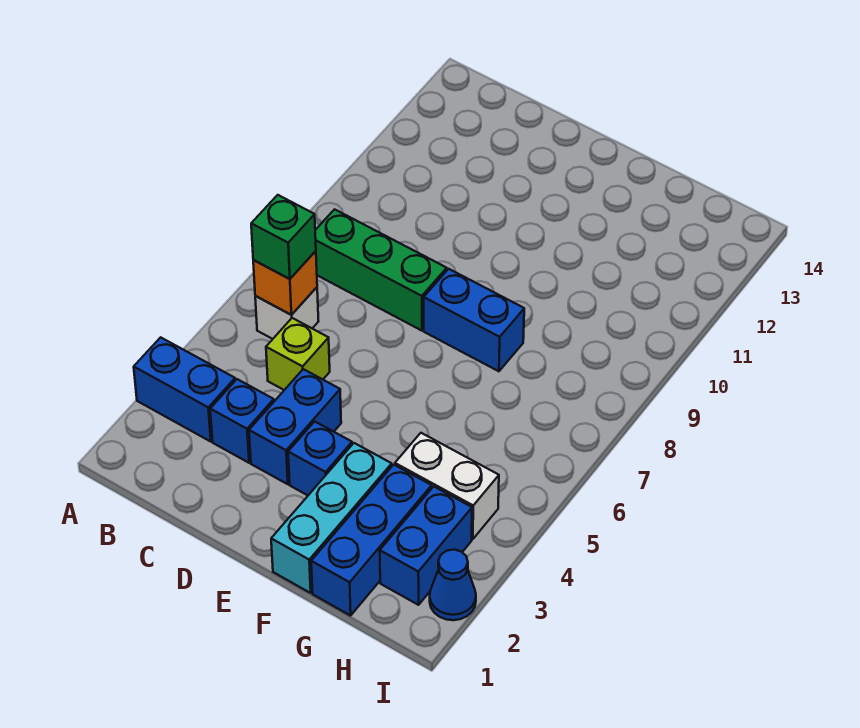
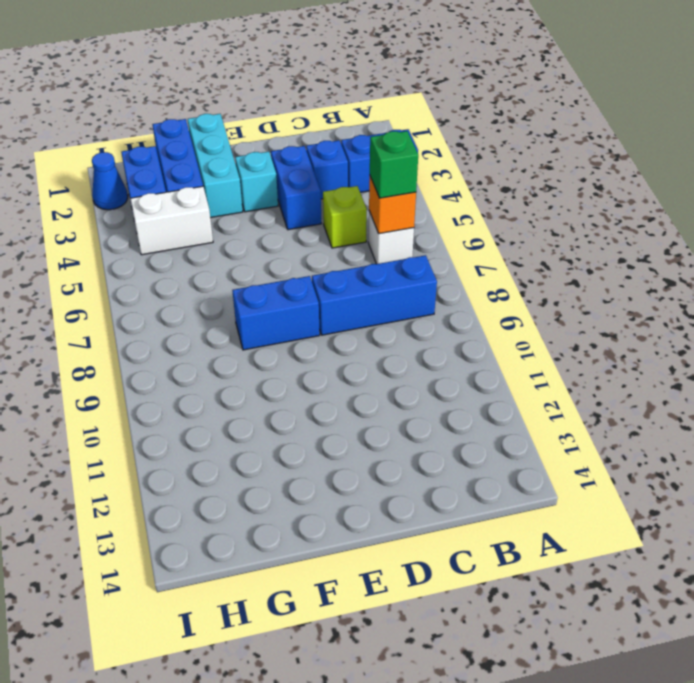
green brick B8:D8 level 1 -> blue brick B8:D8 level 1
blue brick E3 level 1 -> cyan brick E3 level 1

